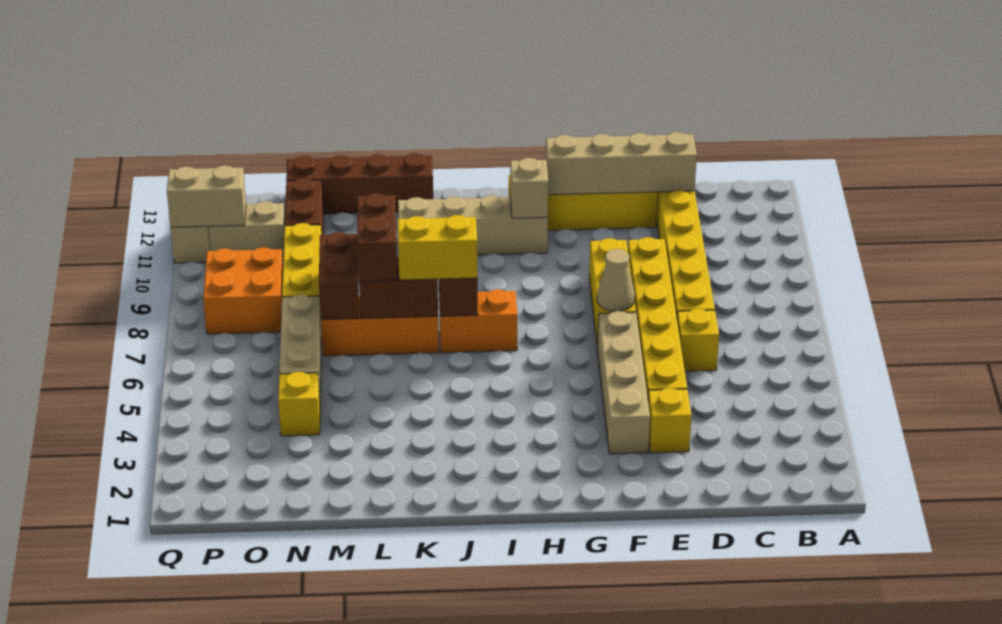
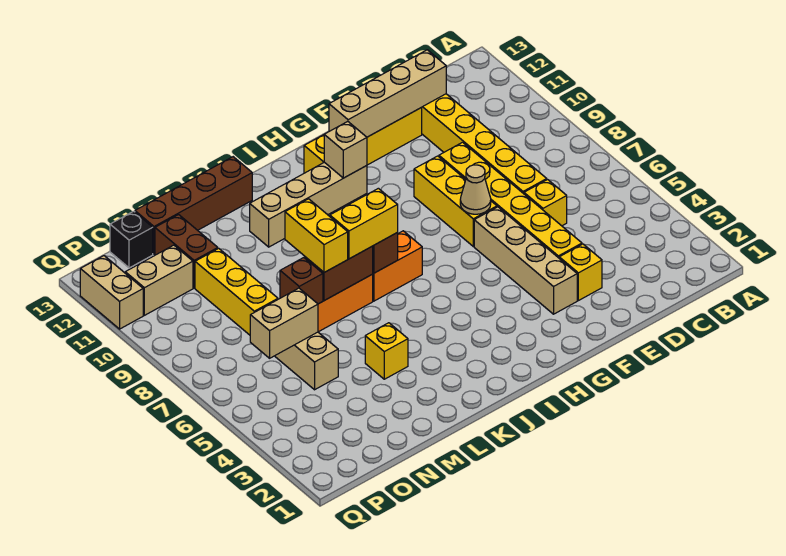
brown brick L7:L8 level 3 -> yellow brick L7:L8 level 3
brown brick M7:M8 level 2 -> brown brick M7 level 2
yellow brick N4 level 1 -> yellow brick L4 level 1
orange brick O8:P9 level 1 -> none
none -> black brick O13 level 1
tan brick P11:Q11 level 2 -> tan brick N6:O6 level 2

